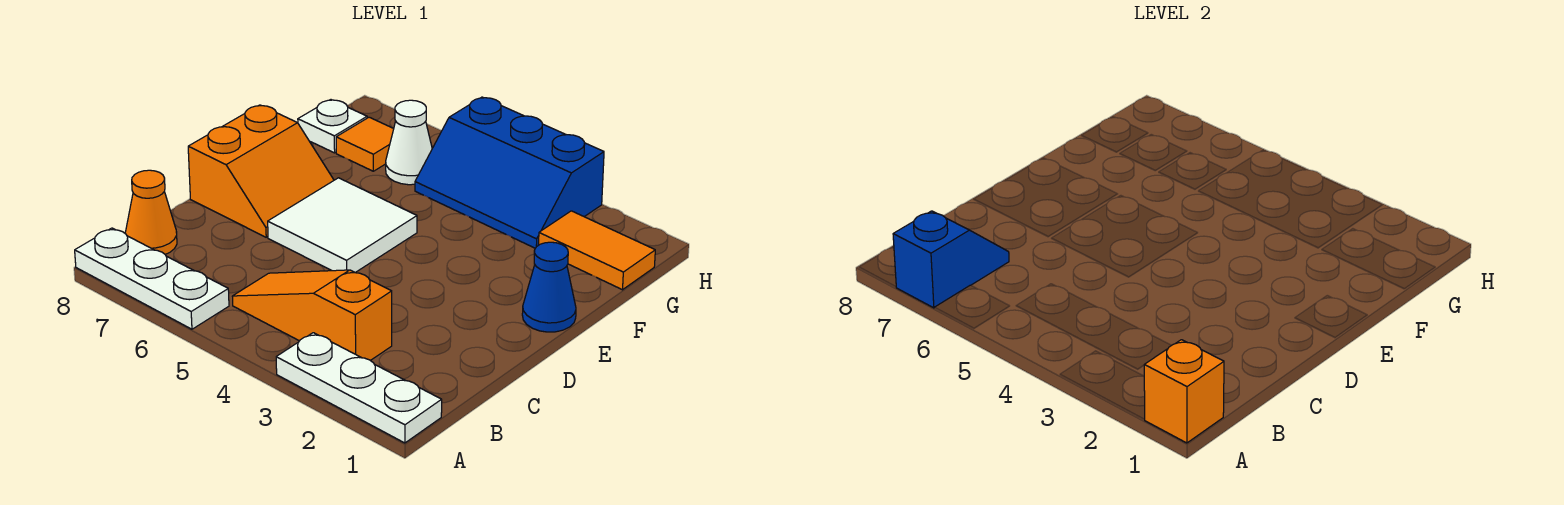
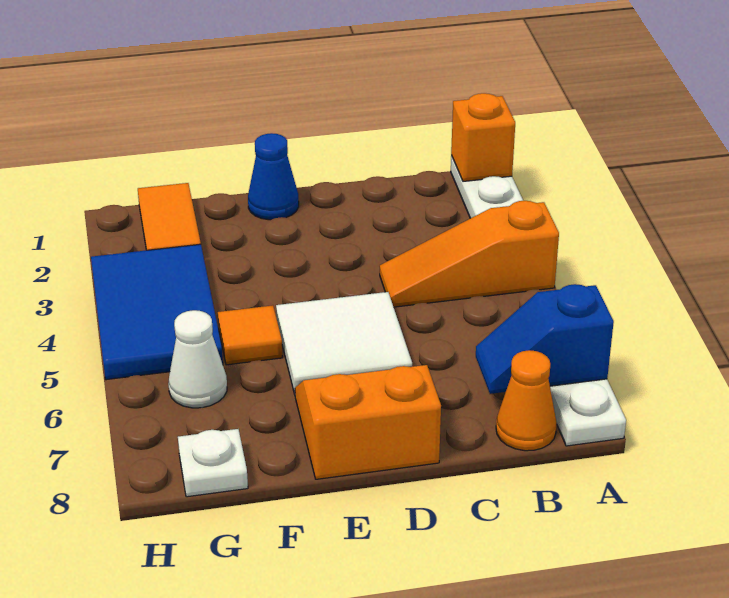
orange slope B3:B5 level 1 top 3 -> orange slope A4:C4 level 1 top A
blue slope G3:H5 level 1 top H -> blue tile G3:H5 level 1
orange tile G7 level 1 -> orange tile F5 level 1

